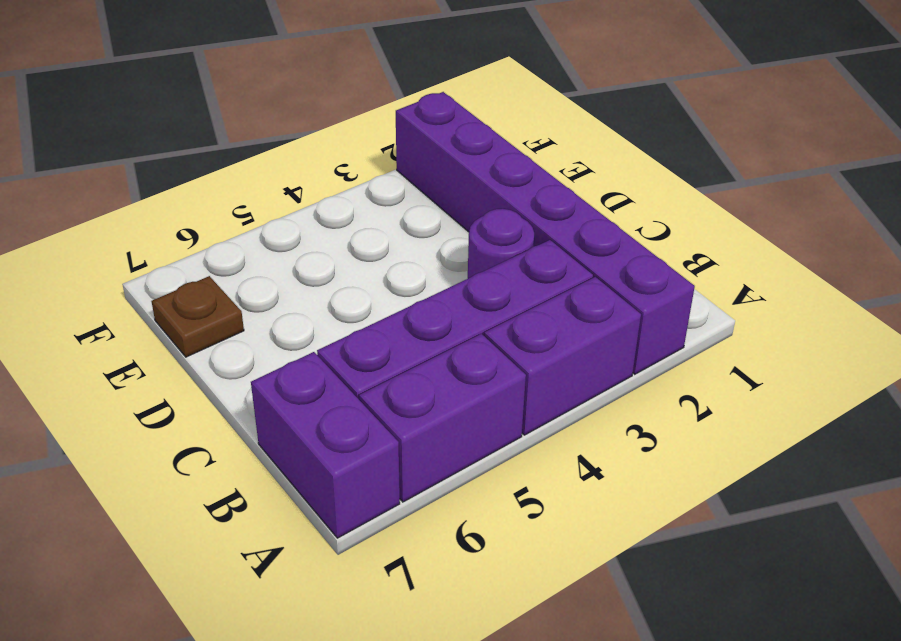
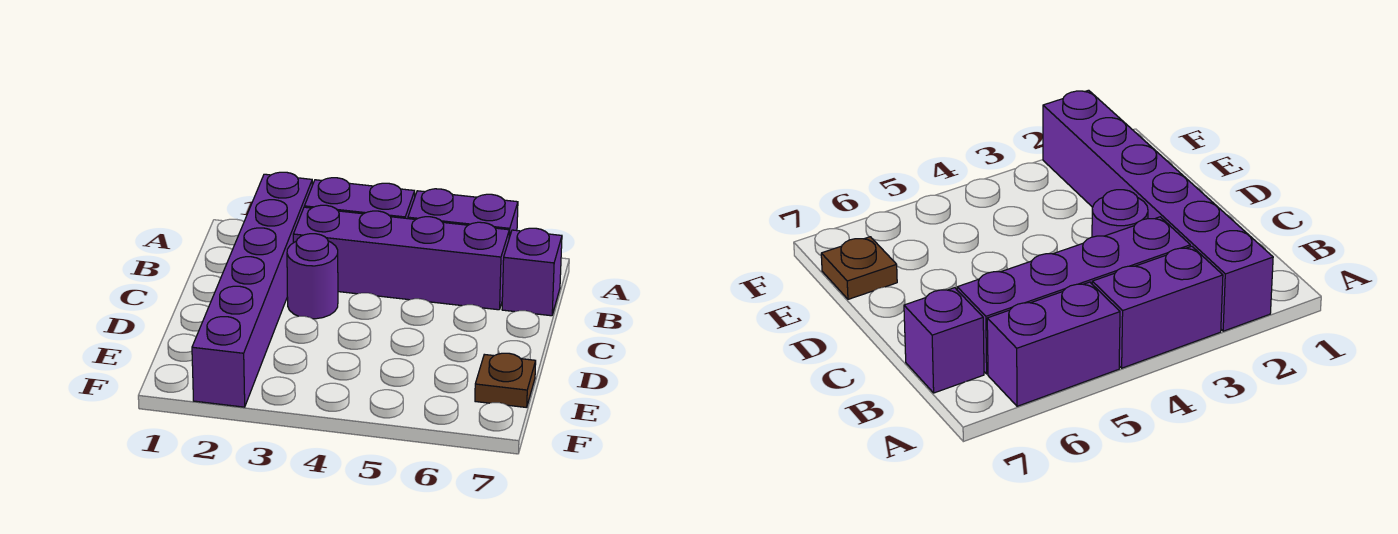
purple brick A7:B7 level 1 -> purple brick B7 level 1

